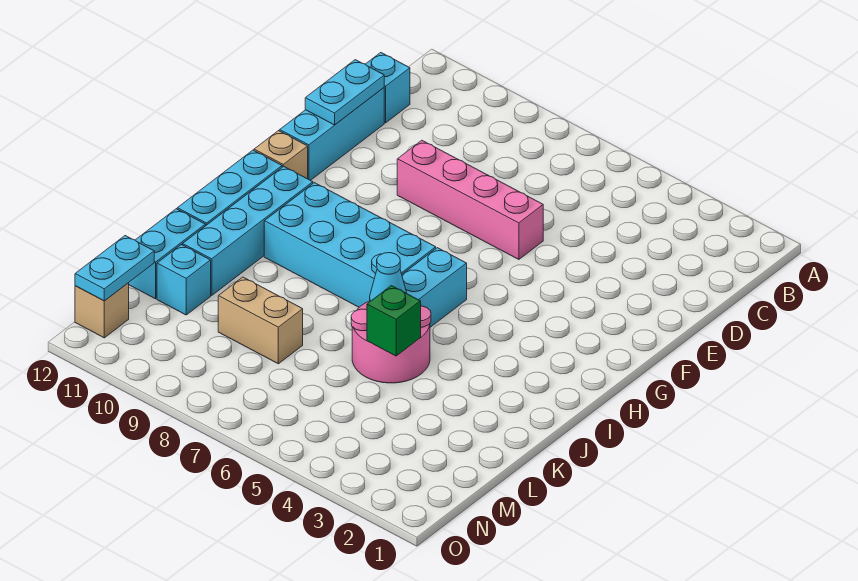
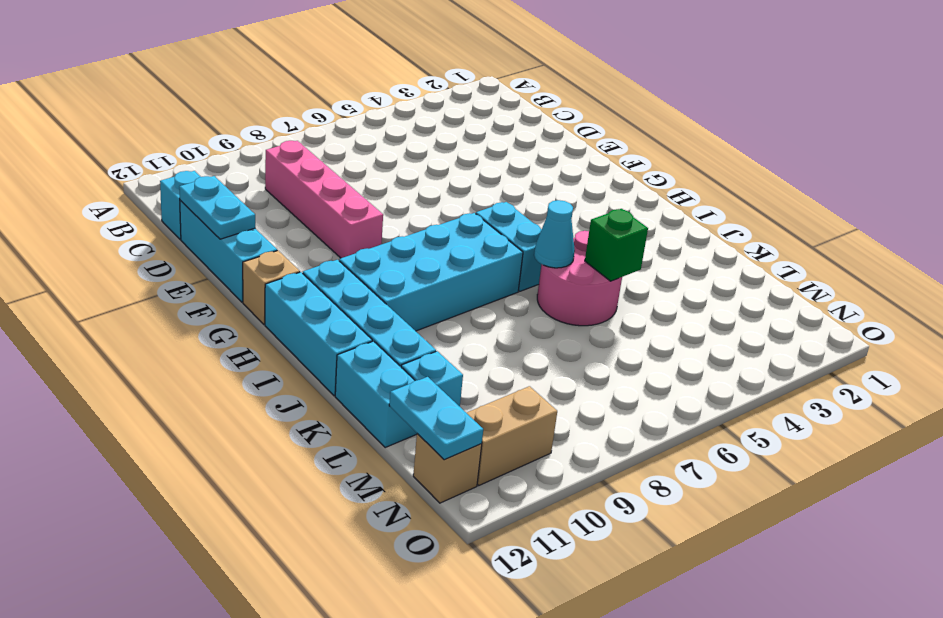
pink brick E6:E9 level 1 -> pink brick C9:F9 level 1
tan brick L8:L9 level 1 -> tan brick N10:N11 level 1

